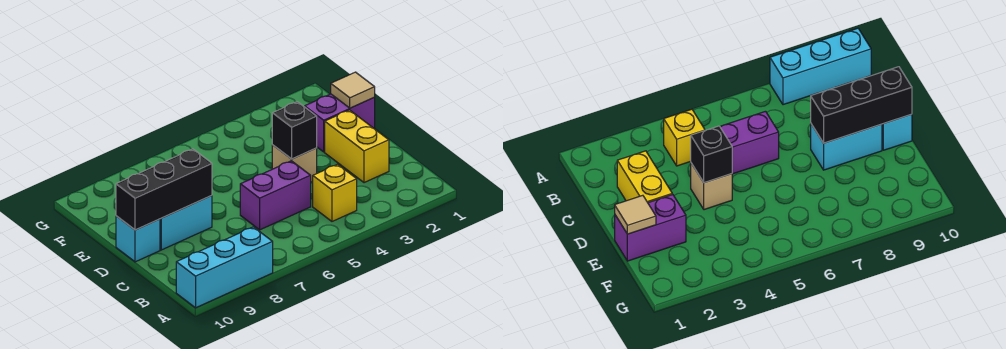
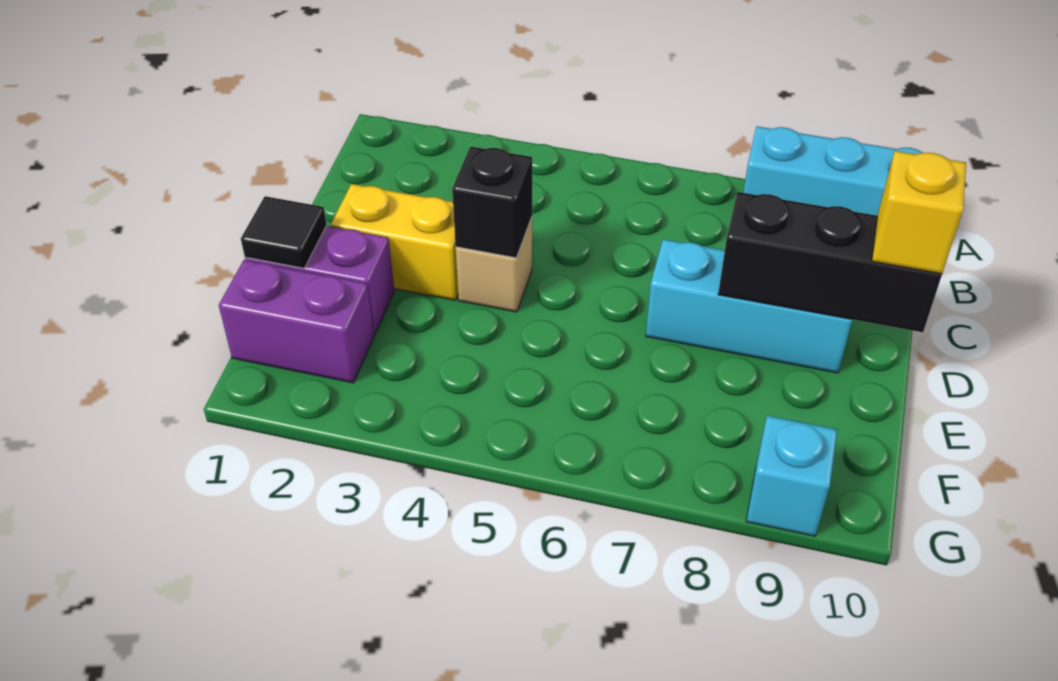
yellow brick B4 level 1 -> yellow brick D10 level 3
yellow brick C2:D2 level 1 -> yellow brick D2:D3 level 1
purple brick C5:C6 level 1 -> purple brick F1:F2 level 1
cyan brick D8:D9 level 1 -> cyan brick D7:D9 level 1
cyan brick D10 level 1 -> cyan brick G9 level 1
tan tile E1 level 2 -> black tile E1 level 2

